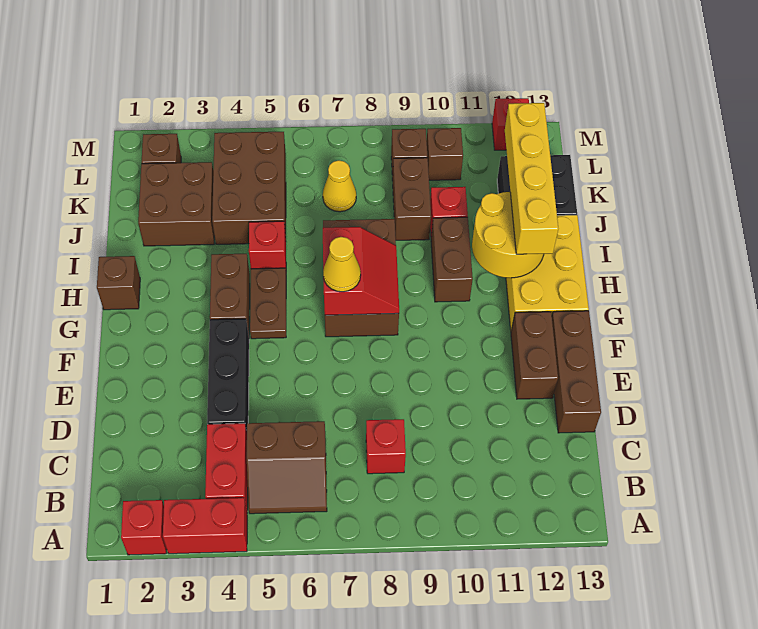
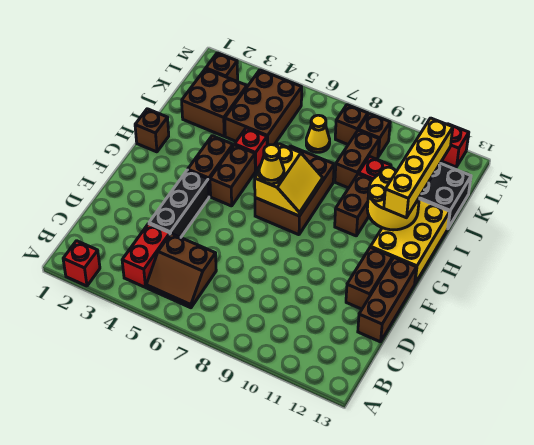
red brick A3:A4 level 1 -> none
red brick C8 level 1 -> none
brown plate G5:H5 level 1 -> brown brick G5:H5 level 1
red slope G7:H8 level 2 top 7 -> yellow slope G7:H8 level 2 top 7
brown brick L10 level 1 -> brown brick L8 level 1

